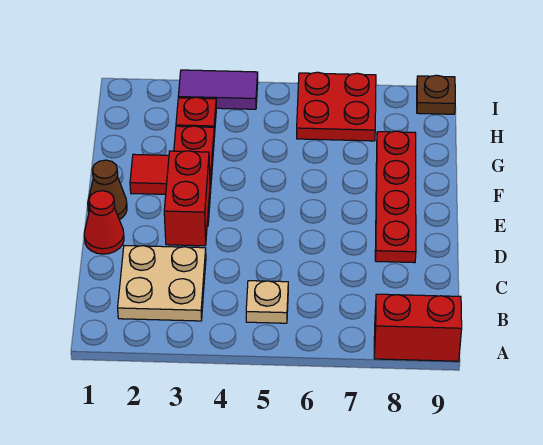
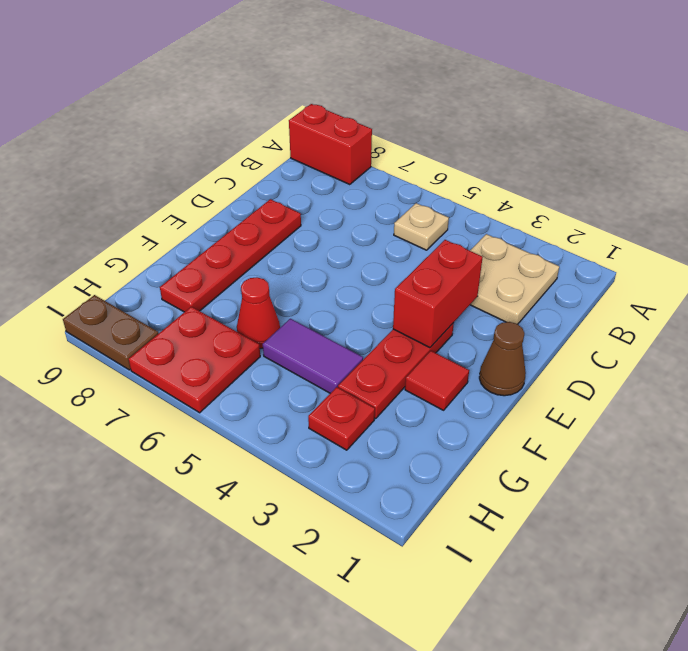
red cone D1 level 1 -> red cone G6 level 1
purple tile I3:I4 level 1 -> purple tile G4:G5 level 1
brown plate I9 level 1 -> brown plate I8:I9 level 1

